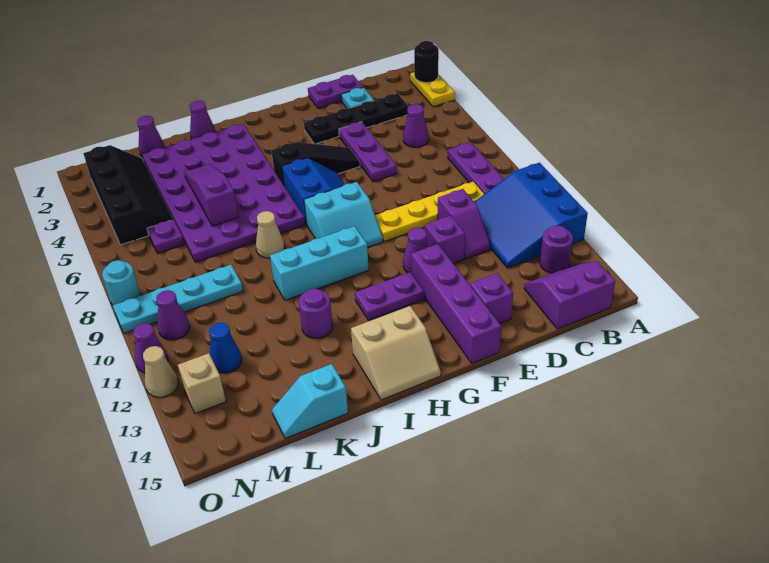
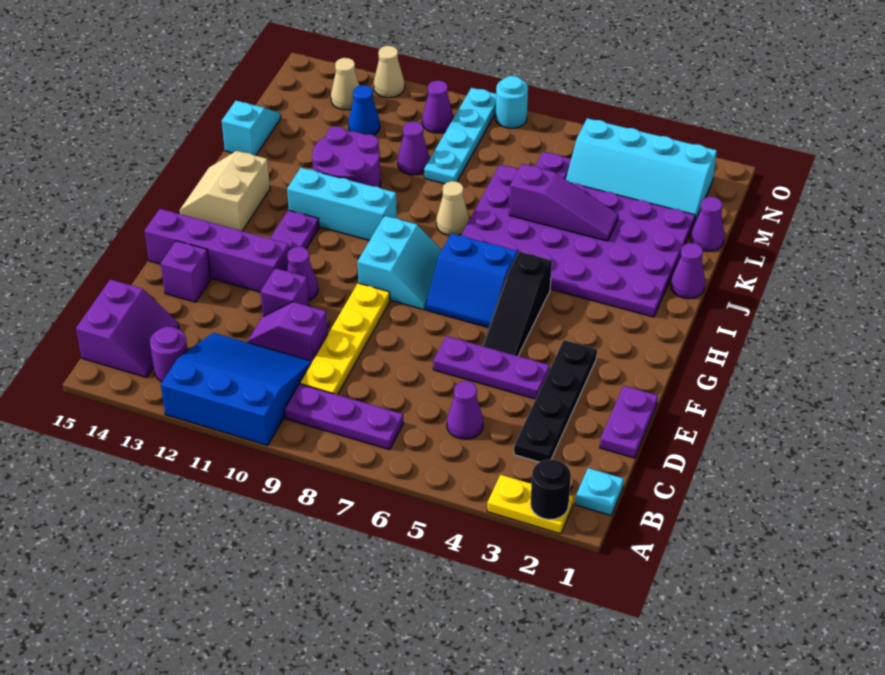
cyan plate D2 level 1 -> cyan plate B1 level 1
cyan slope G8:H9 level 1 top 8 -> cyan slope G8:H9 level 1 top 9
cyan brick H10:J10 level 1 -> cyan brick I10:I12 level 1
purple round brick J12 level 1 -> purple round brick J11:K12 level 1
black slope M2:N5 level 1 top N -> cyan slope M2:N5 level 1 top N
tan brick N13 level 1 -> tan cone N13 level 1
purple cone O11 level 1 -> purple cone L10 level 1

